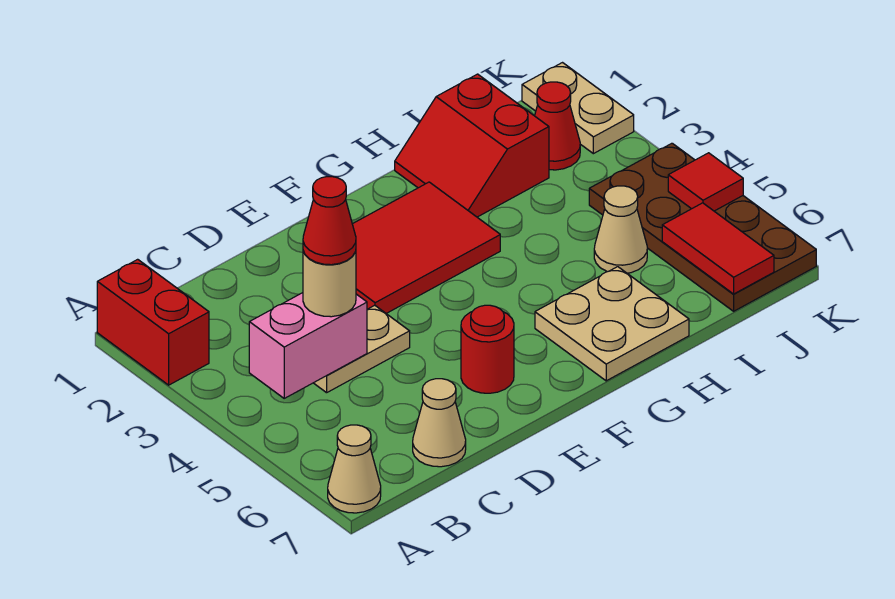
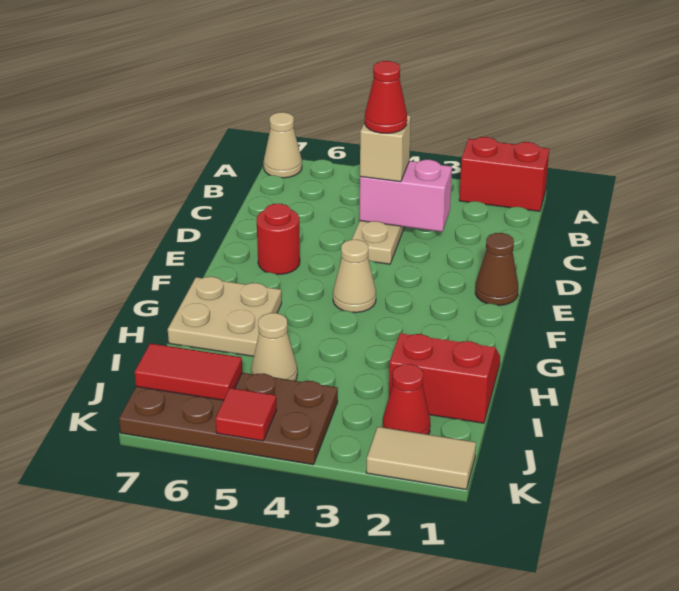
pink brick B4:C4 level 2 -> pink brick C3:C4 level 2
tan round brick C4 level 3 -> tan brick C4 level 3
tan cone C7 level 1 -> tan cone F4 level 1
none -> brown cone E1 level 1
red tile E2:G3 level 1 -> none
tan plate K1:K2 level 1 -> tan tile K1:K2 level 1

